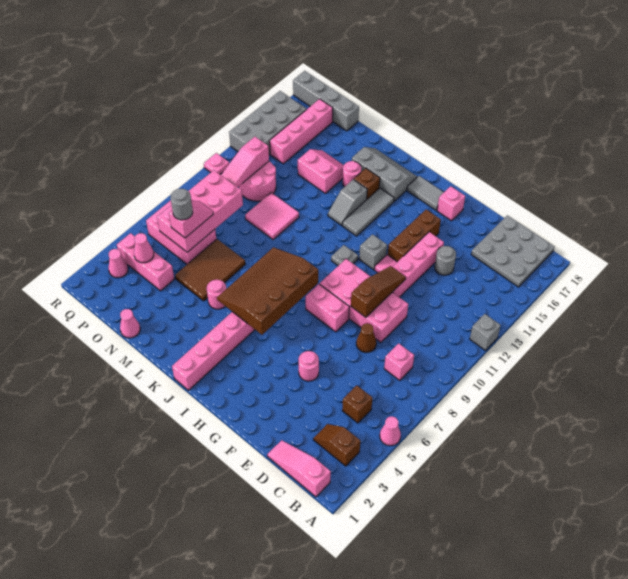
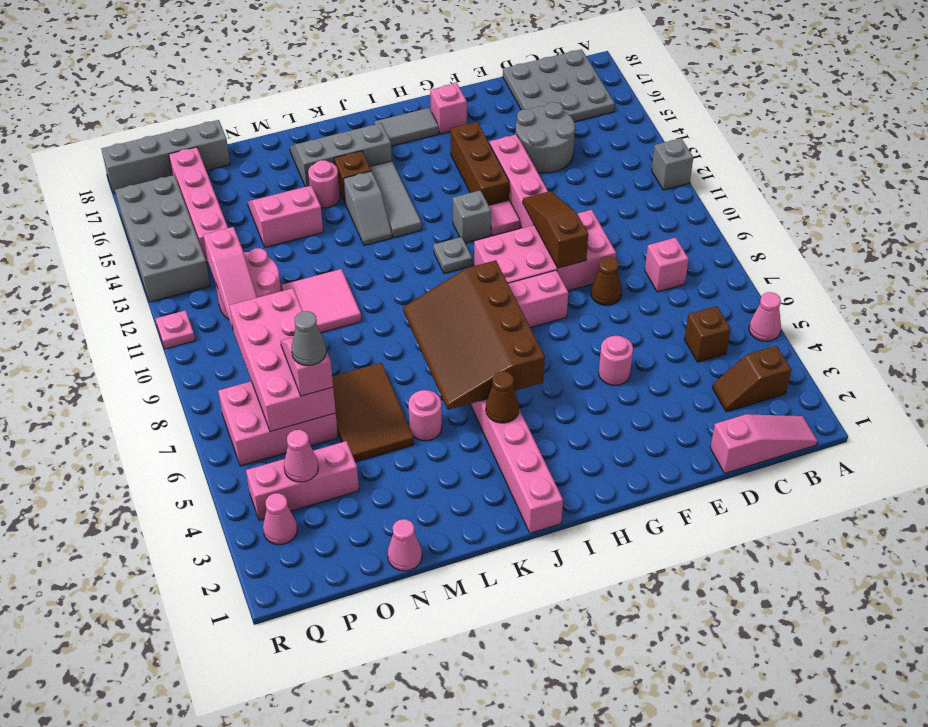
pink slope B1:D1 level 1 top B -> pink slope B1:D1 level 1 top D
grey round brick E14 level 1 -> grey round brick D14:E15 level 1
none -> brown cone J4 level 2
grey round brick O6 level 4 -> grey cone O6 level 4

